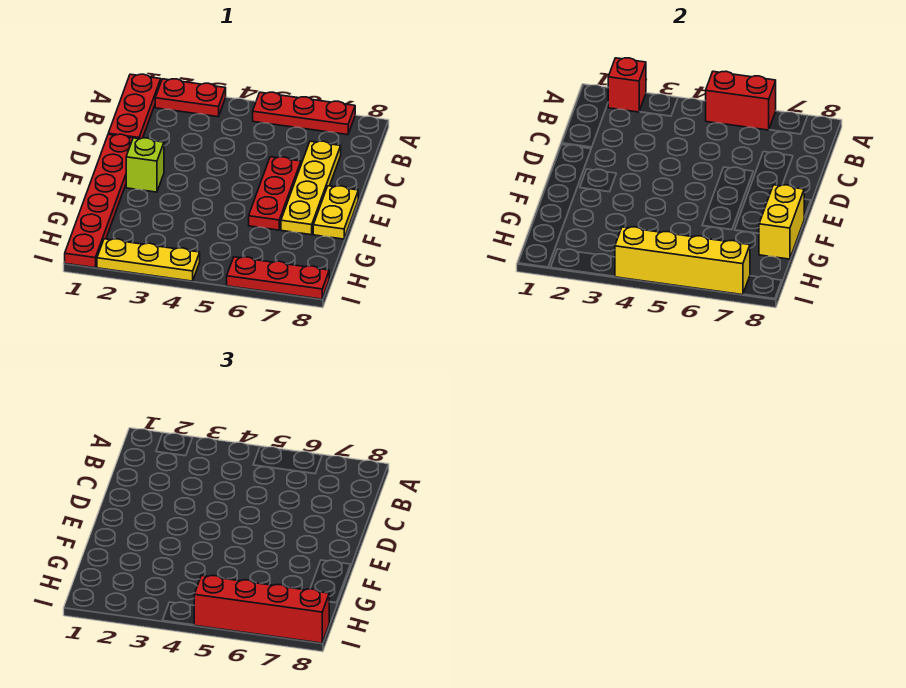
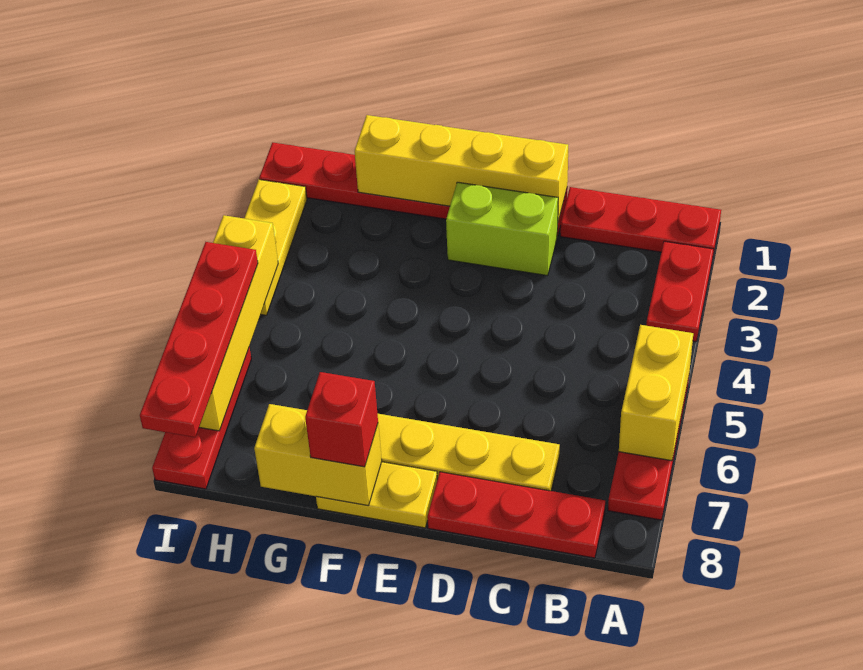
red brick A2 level 2 -> red brick F8 level 3
red brick A5:A6 level 2 -> yellow brick A5:A6 level 2
none -> yellow brick D1:G1 level 2
red plate D6:F6 level 1 -> red plate B8:D8 level 1
lime brick E2 level 1 -> lime brick D2:E2 level 1
red brick I5:I8 level 3 -> red plate I5:I8 level 3

